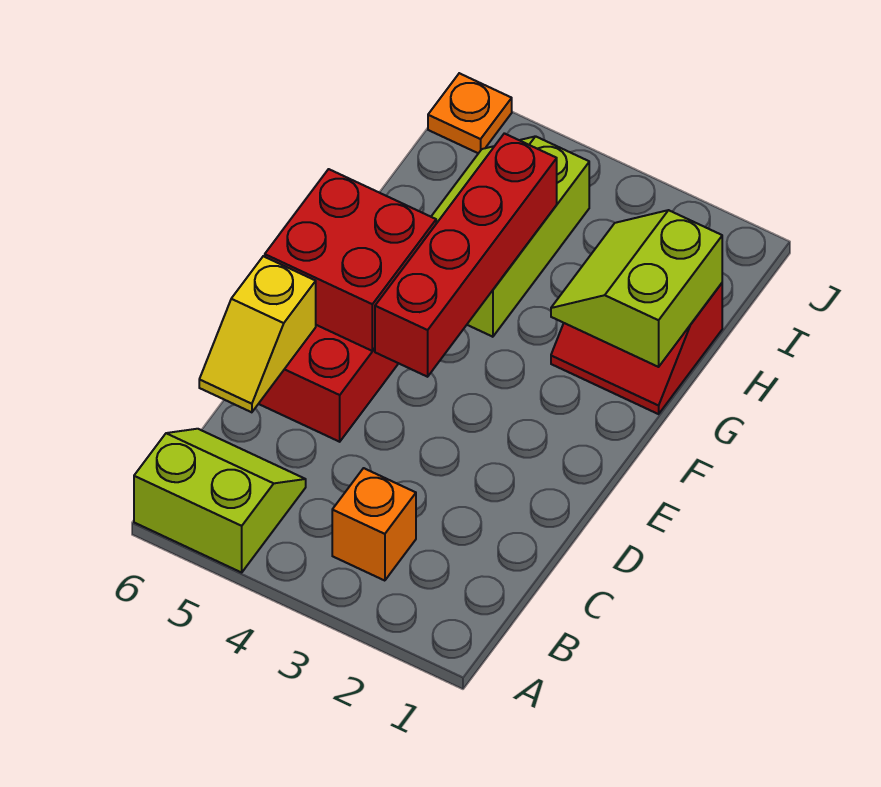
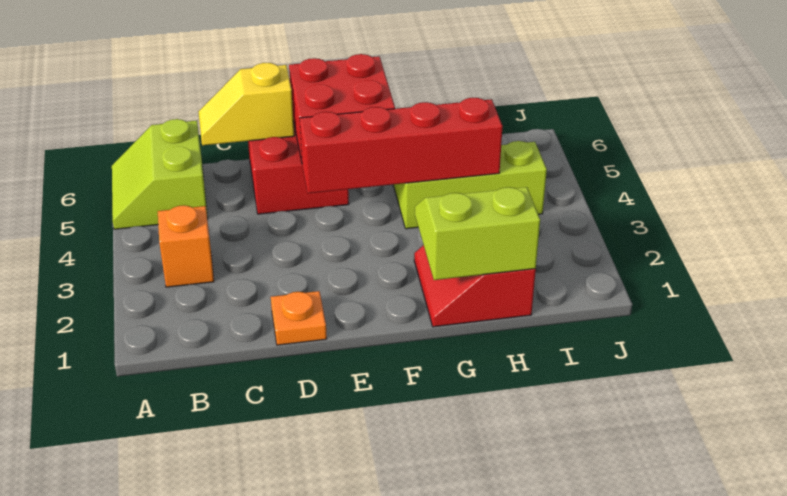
lime slope A5:B6 level 1 top A -> lime slope A5:B6 level 1 top B
orange plate J6 level 1 -> orange plate D1 level 1

